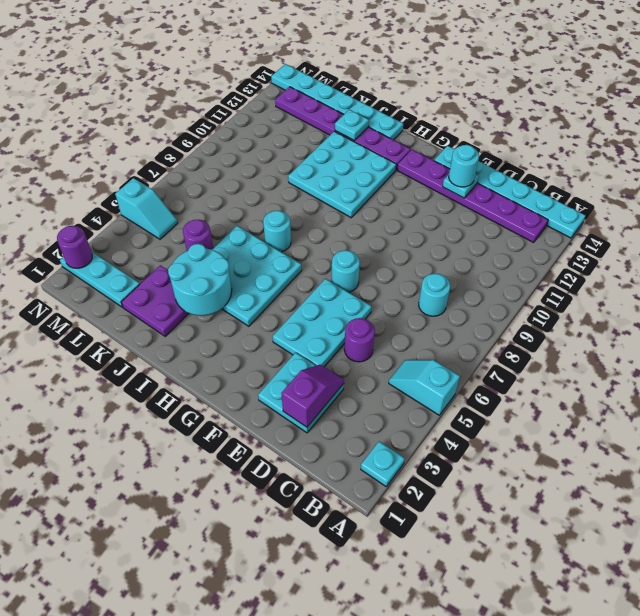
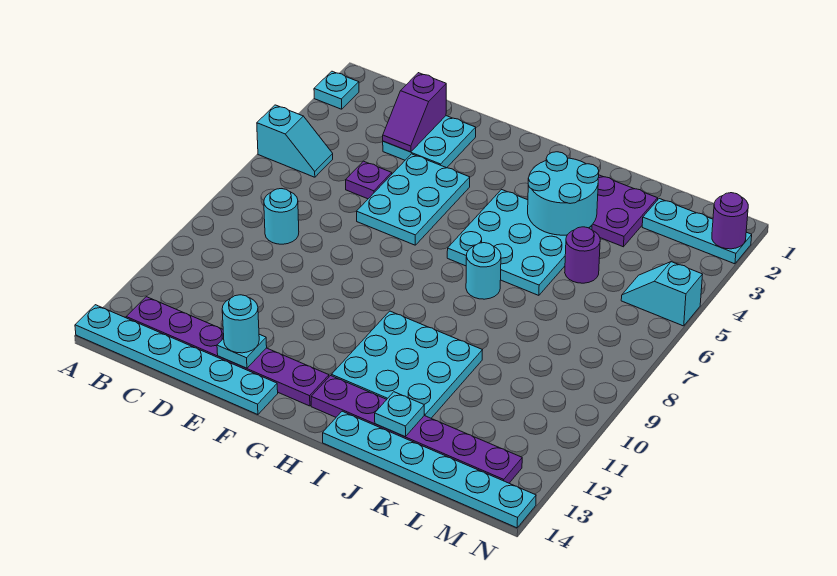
purple round brick D5 level 1 -> purple plate D5 level 1
cyan round brick F7 level 1 -> none

